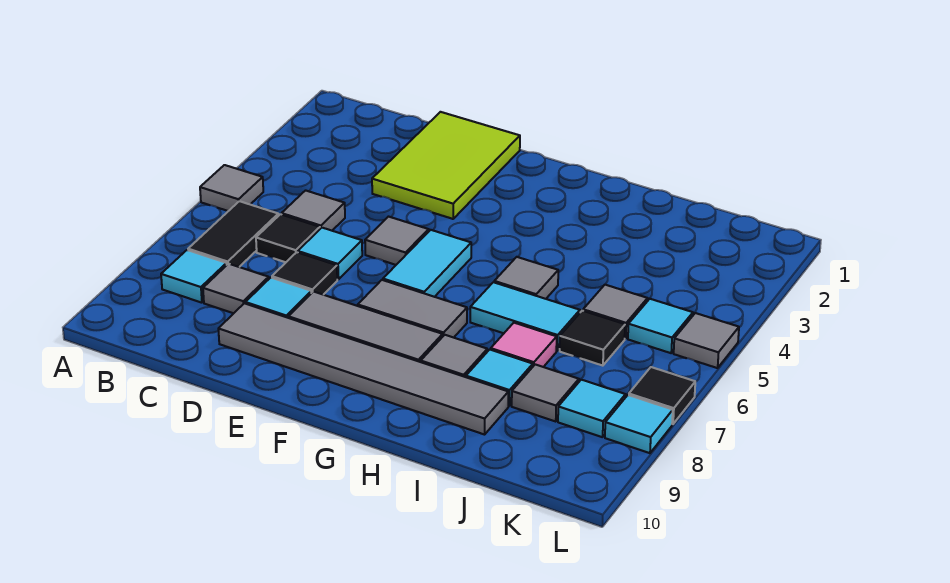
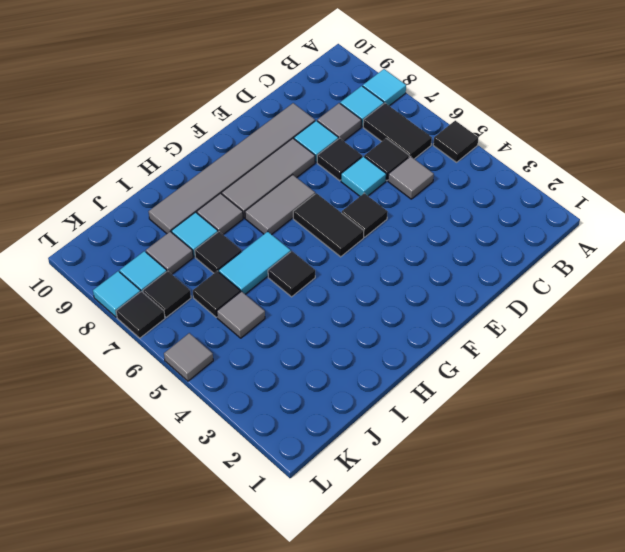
grey tile A5 level 1 -> black tile A5 level 1
lime tile D1:E3 level 1 -> none
grey tile E5 level 1 -> black tile E5 level 1
cyan tile F5:F6 level 1 -> black tile F5:F6 level 1
grey tile H5 level 1 -> black tile H5 level 1
pink tile I7 level 1 -> black tile I7 level 1
cyan tile K5 level 1 -> cyan tile A8 level 1
none -> black tile K7 level 1

